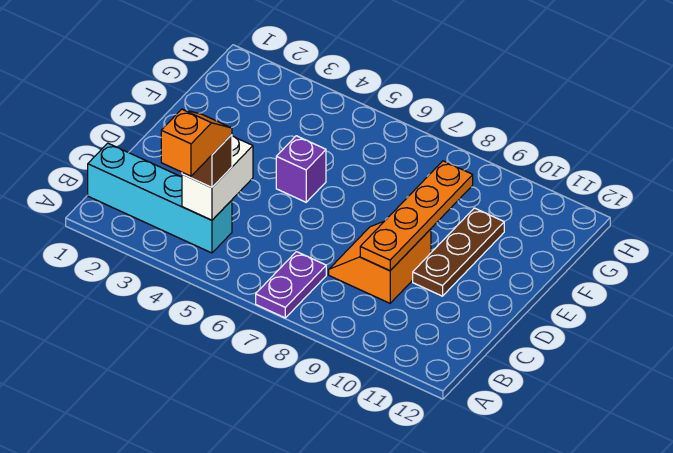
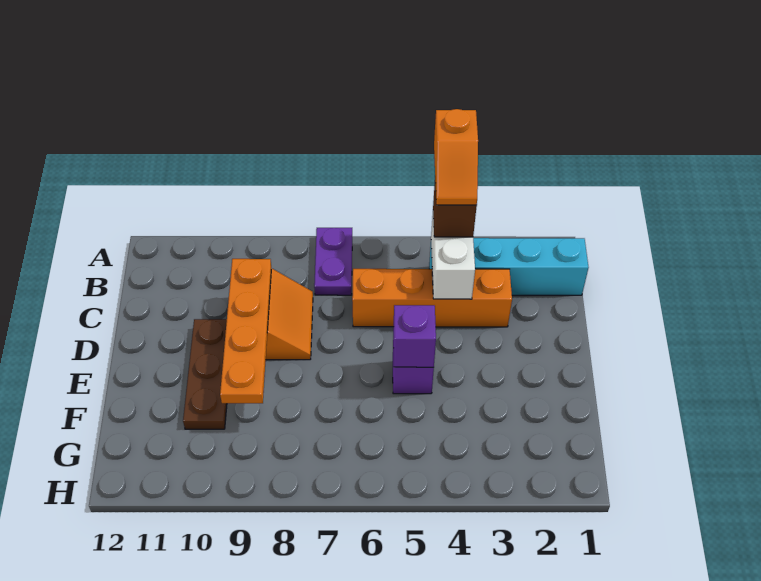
none -> orange brick C3:C6 level 1
none -> purple brick E5 level 2

